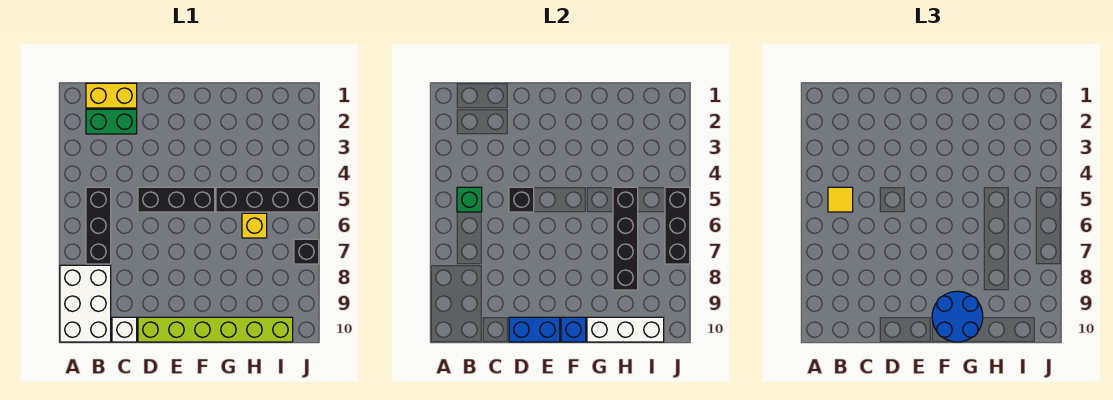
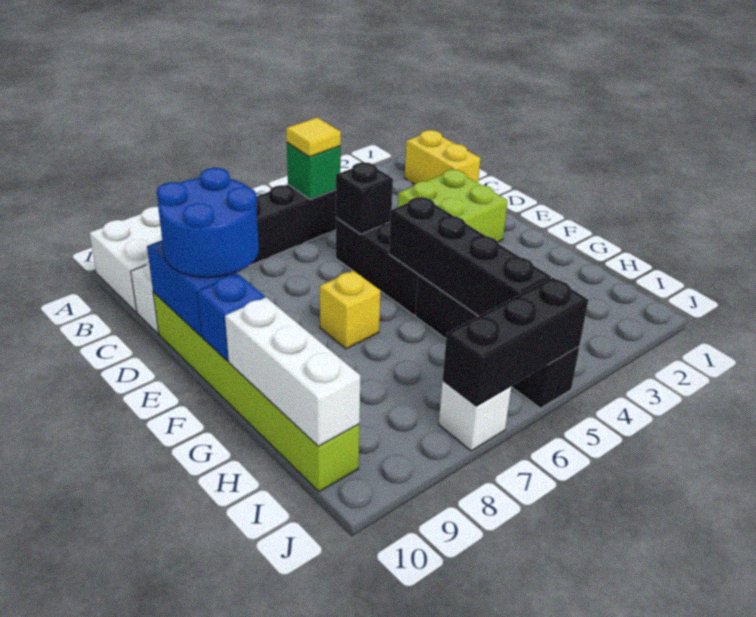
green brick B2:C2 level 1 -> none
none -> lime brick D2:E3 level 1
blue round brick F9:G10 level 3 -> blue round brick D9:E10 level 3
black brick H5:H8 level 2 -> black brick F5:I5 level 2
yellow brick H6 level 1 -> yellow brick F7 level 1
black brick J7 level 1 -> white brick J7 level 1

